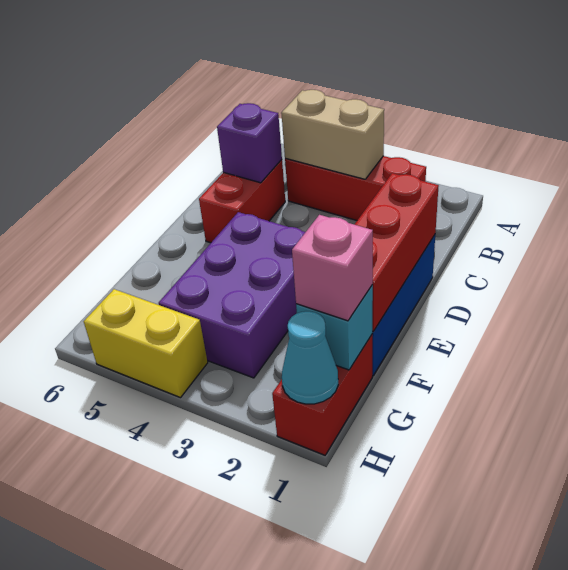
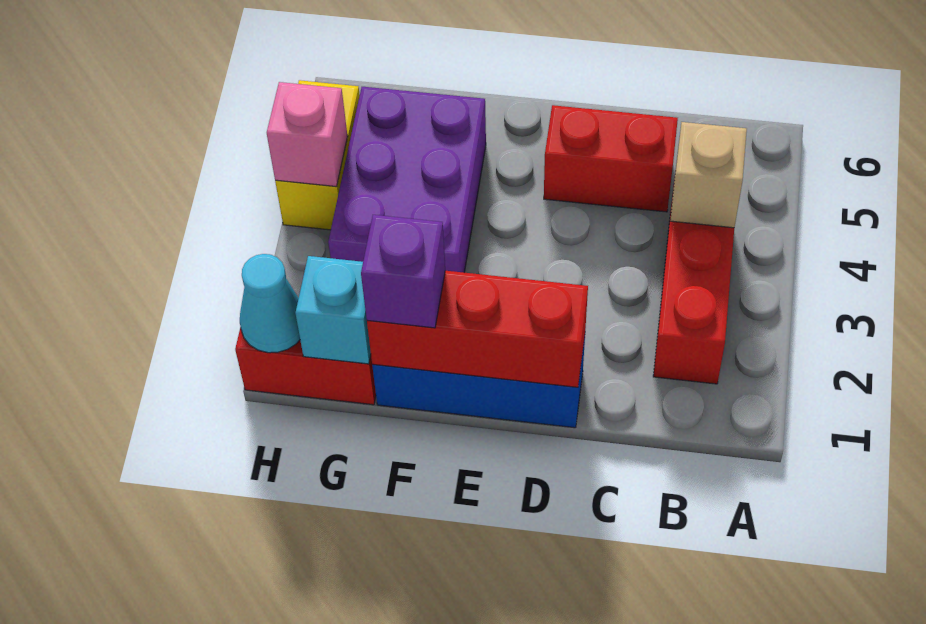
tan brick B3:B4 level 2 -> tan brick B4 level 2
purple brick C5 level 2 -> purple brick F1 level 3
purple brick E3:G4 level 1 -> purple brick F3:G5 level 1
pink brick G1 level 3 -> pink brick H4 level 2

